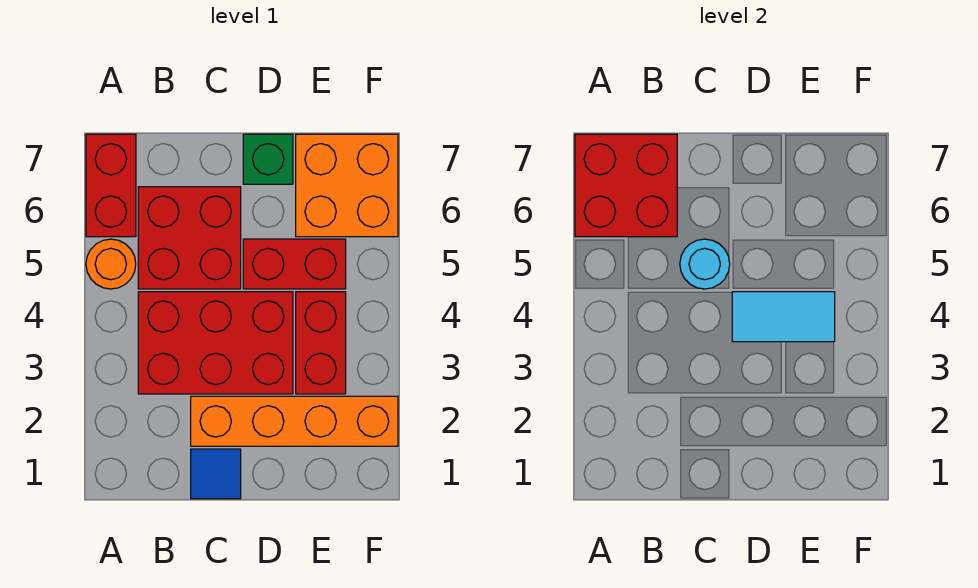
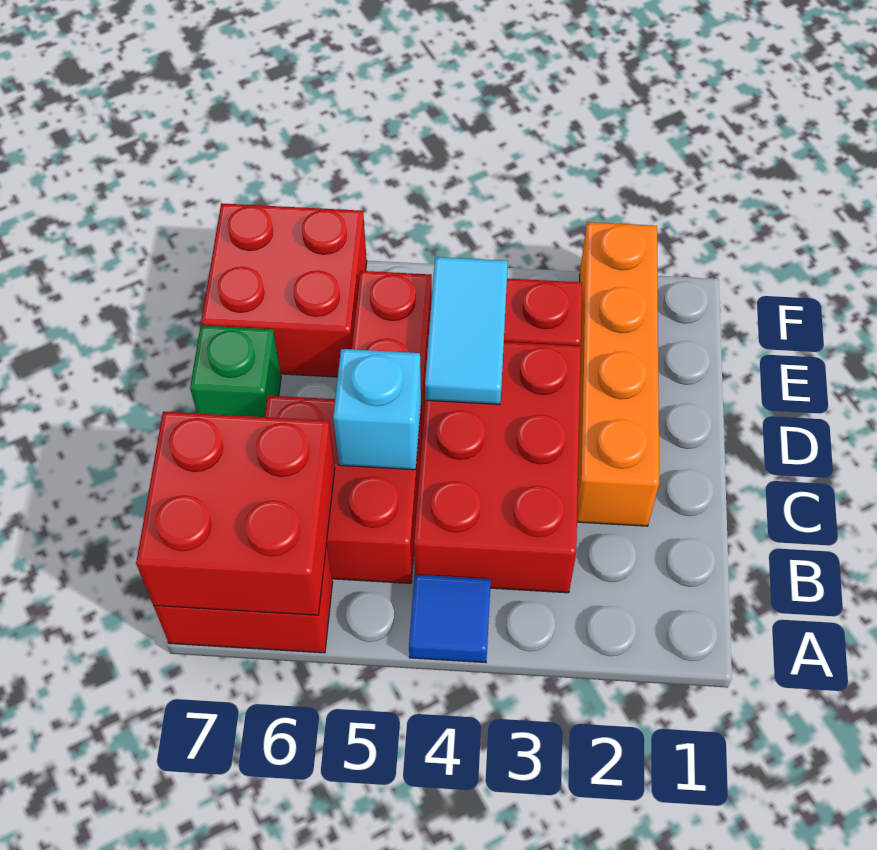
orange round brick A5 level 1 -> none
blue tile C1 level 1 -> blue tile A4 level 1
cyan round brick C5 level 2 -> cyan brick C5 level 2
orange brick E6:F7 level 1 -> red brick E6:F7 level 1

